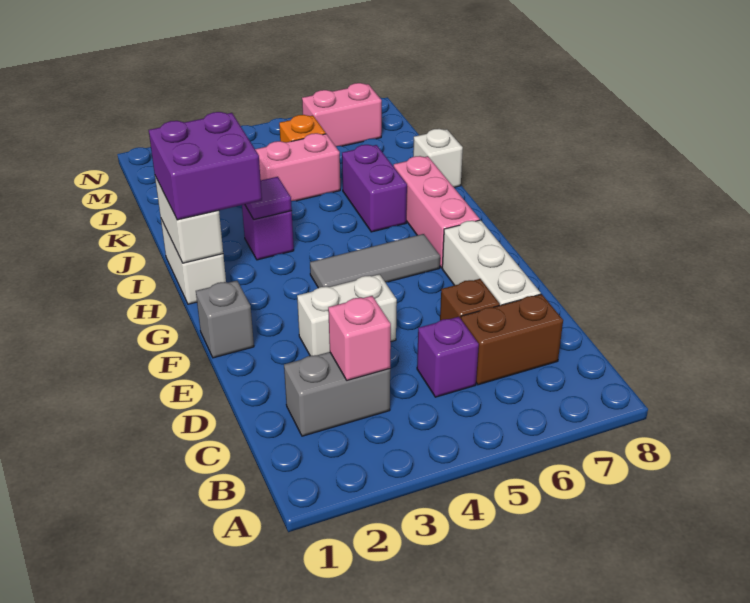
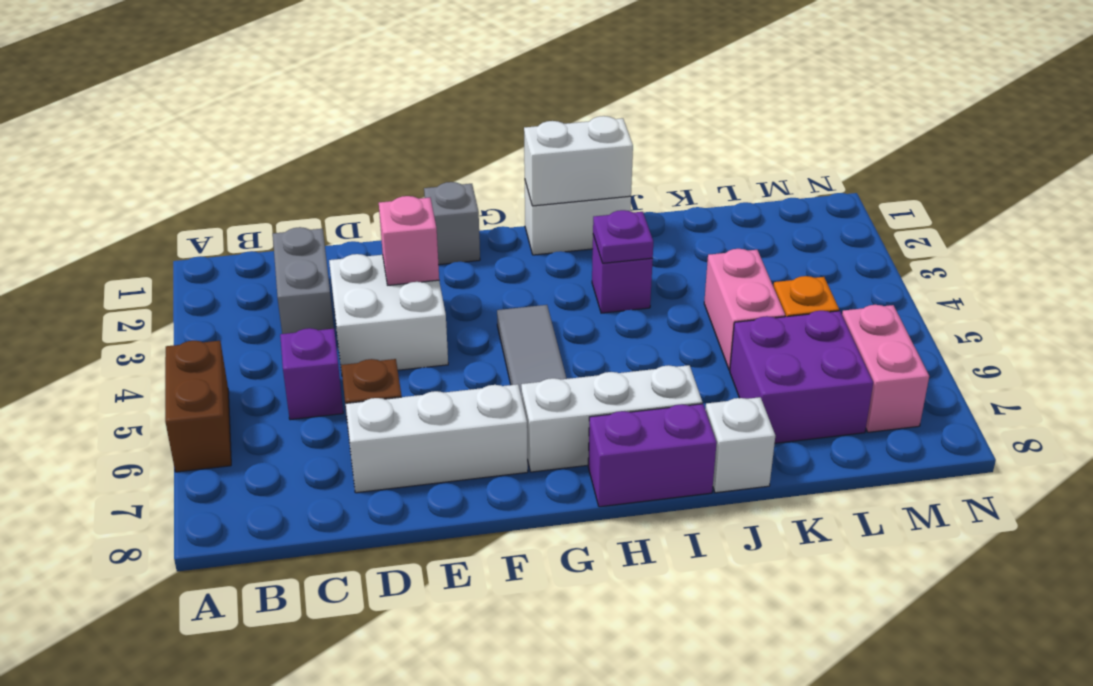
pink brick C3 level 2 -> pink brick E3 level 2
brown brick C6:C7 level 1 -> brown brick A5:A6 level 1
white brick E3:E4 level 1 -> white brick D3:E4 level 1
pink brick G7:I7 level 1 -> white brick G7:I7 level 1
purple brick H1:I2 level 3 -> purple brick K6:L7 level 1
purple tile I3 level 2 -> purple plate I3 level 2
purple brick I6:J6 level 1 -> purple brick H8:I8 level 1

